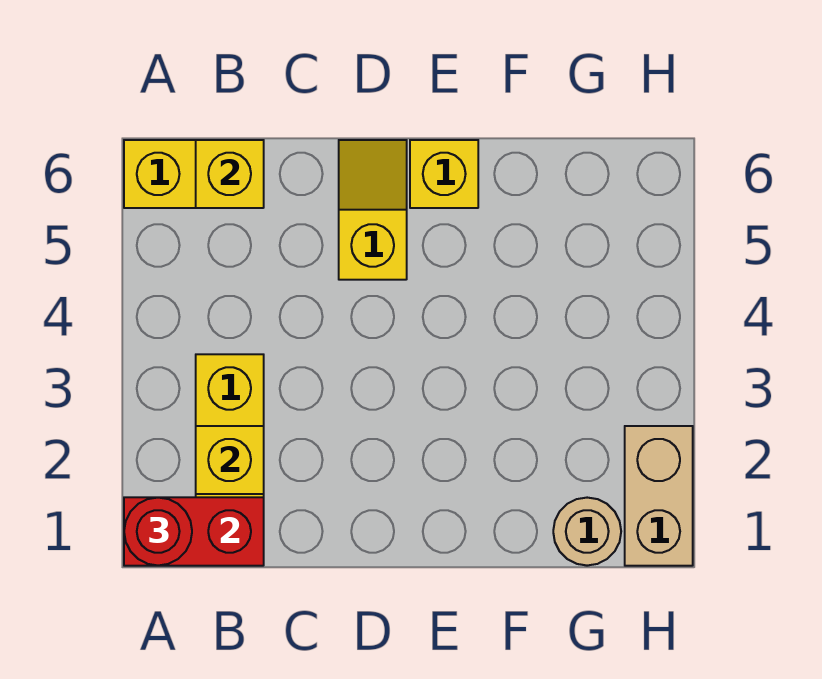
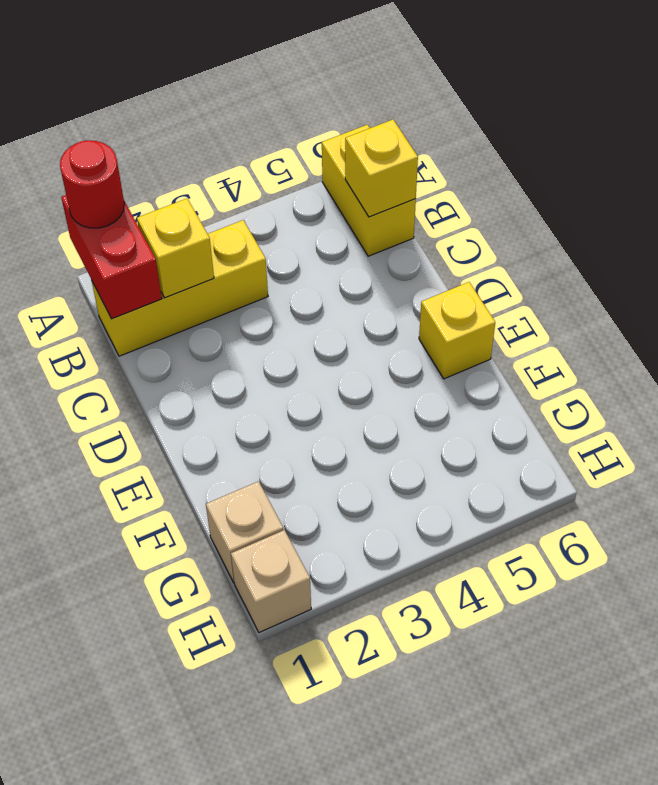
yellow slope D5:D6 level 1 top 5 -> none
tan round brick G1 level 1 -> tan brick G1 level 1
tan brick H1:H2 level 1 -> tan brick H1 level 1

